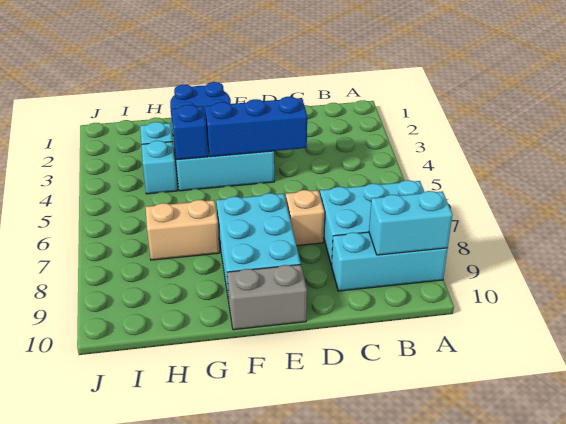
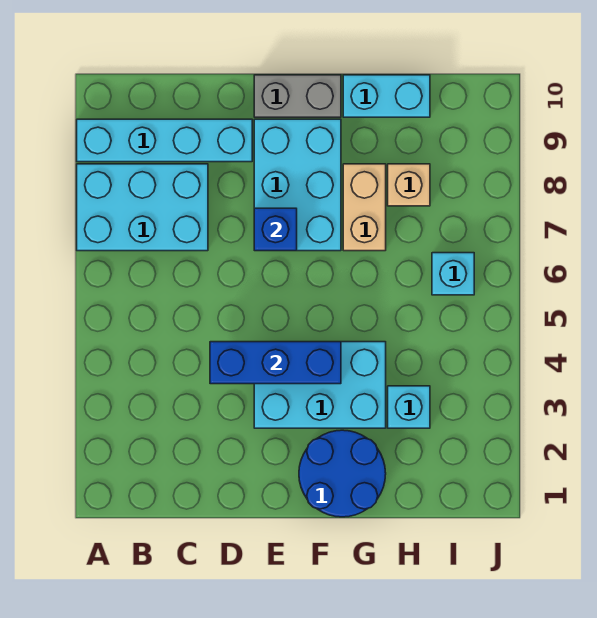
cyan brick A9:C9 level 1 -> cyan brick A9:D9 level 1
cyan brick A9:B9 level 2 -> cyan brick G10:H10 level 1
tan brick D7 level 1 -> tan brick H8 level 1
blue brick G4 level 2 -> blue brick E7 level 2
tan brick G7:H7 level 1 -> tan brick G7:G8 level 1
cyan brick H4 level 1 -> cyan brick I6 level 1

